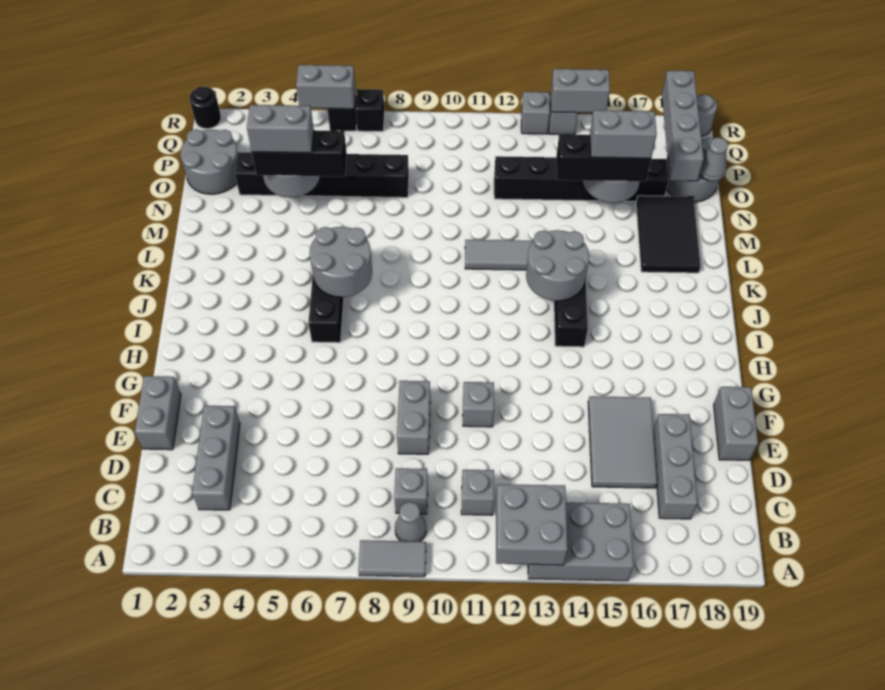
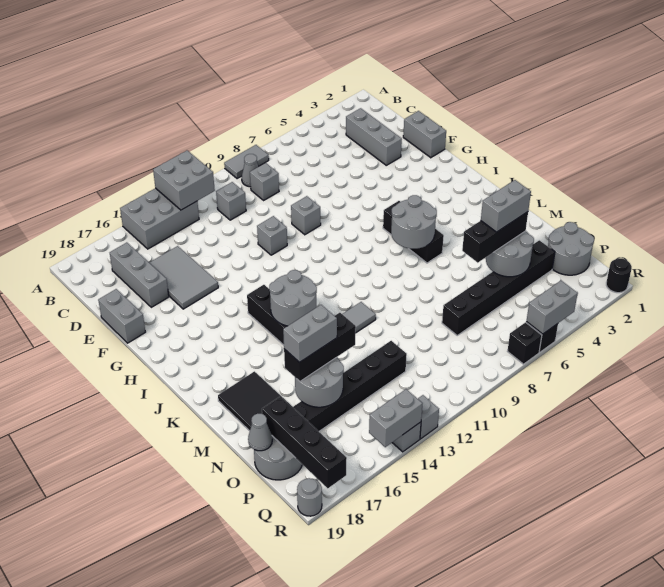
grey brick E9:F9 level 1 -> grey brick F9 level 1
grey brick O18:R18 level 2 -> black brick O18:R18 level 2

